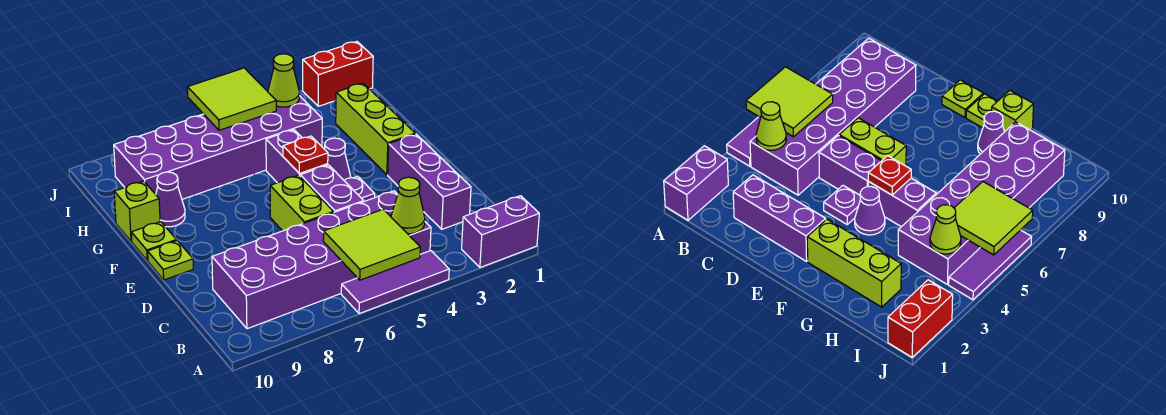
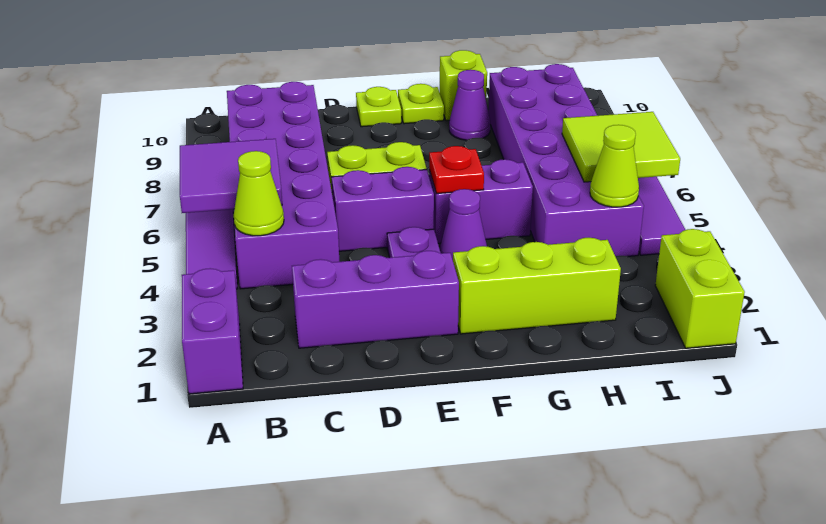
lime tile A5:B6 level 2 -> purple tile A5:B6 level 2
red brick J1:J2 level 1 -> lime brick J1:J2 level 1

